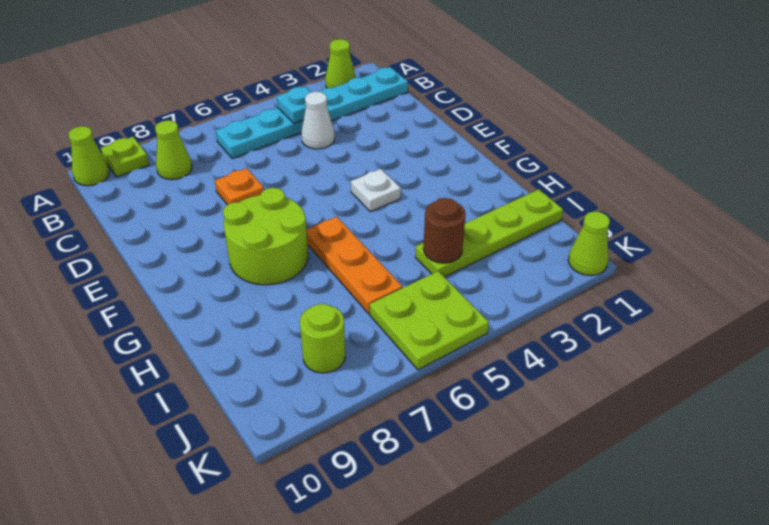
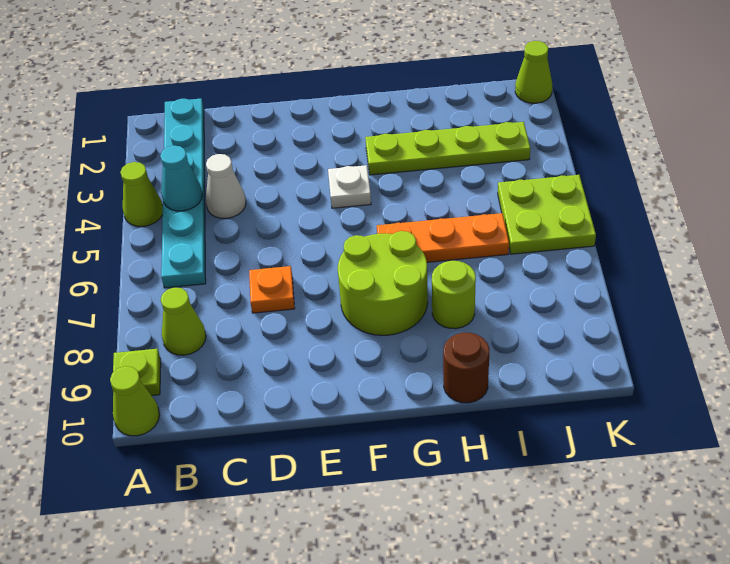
lime cone A2 level 1 -> lime cone A4 level 1
cyan plate B4 level 2 -> cyan cone B4 level 2
lime plate I1:I4 level 1 -> lime plate G3:J3 level 1
brown round brick I4 level 2 -> brown round brick H10 level 1
lime round brick J8 level 1 -> lime round brick H8 level 1

